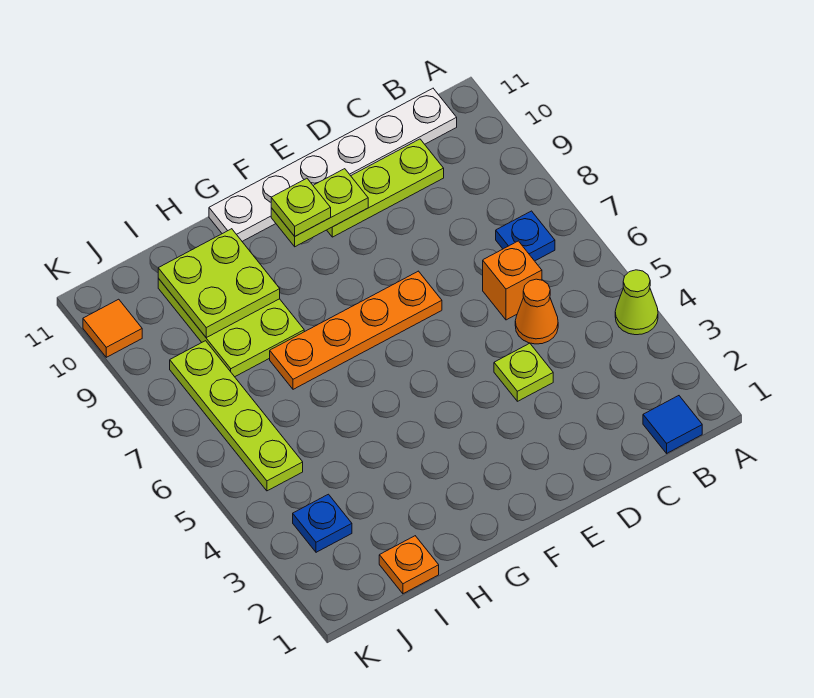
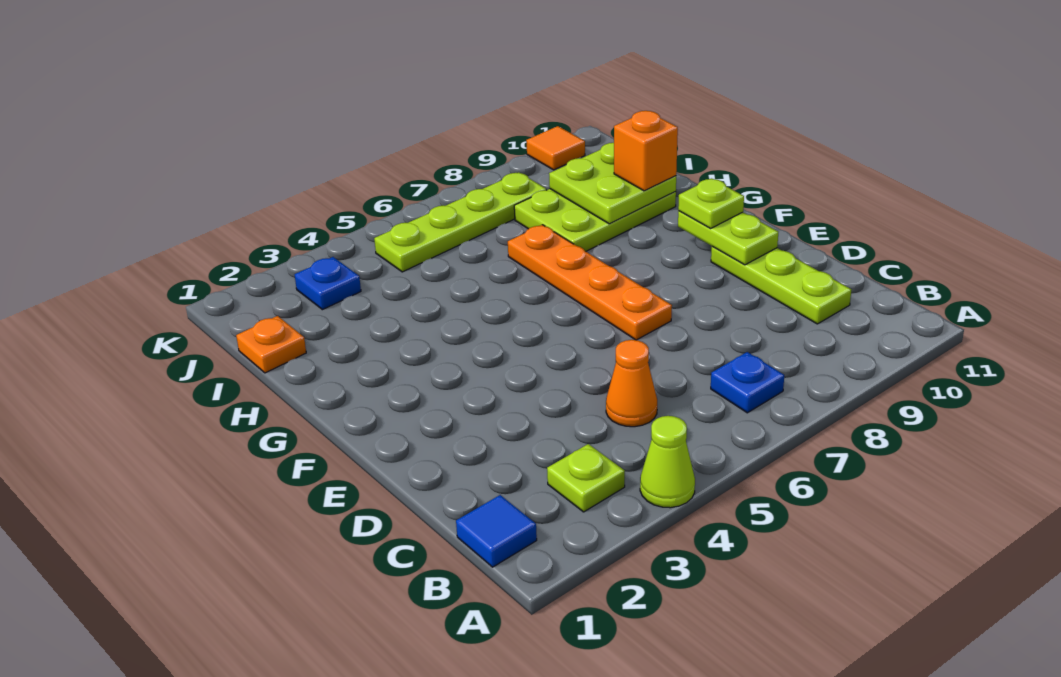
white plate B11:G11 level 1 -> none
orange brick C6 level 1 -> orange brick H10 level 3
lime plate D4 level 1 -> lime plate B3 level 1

